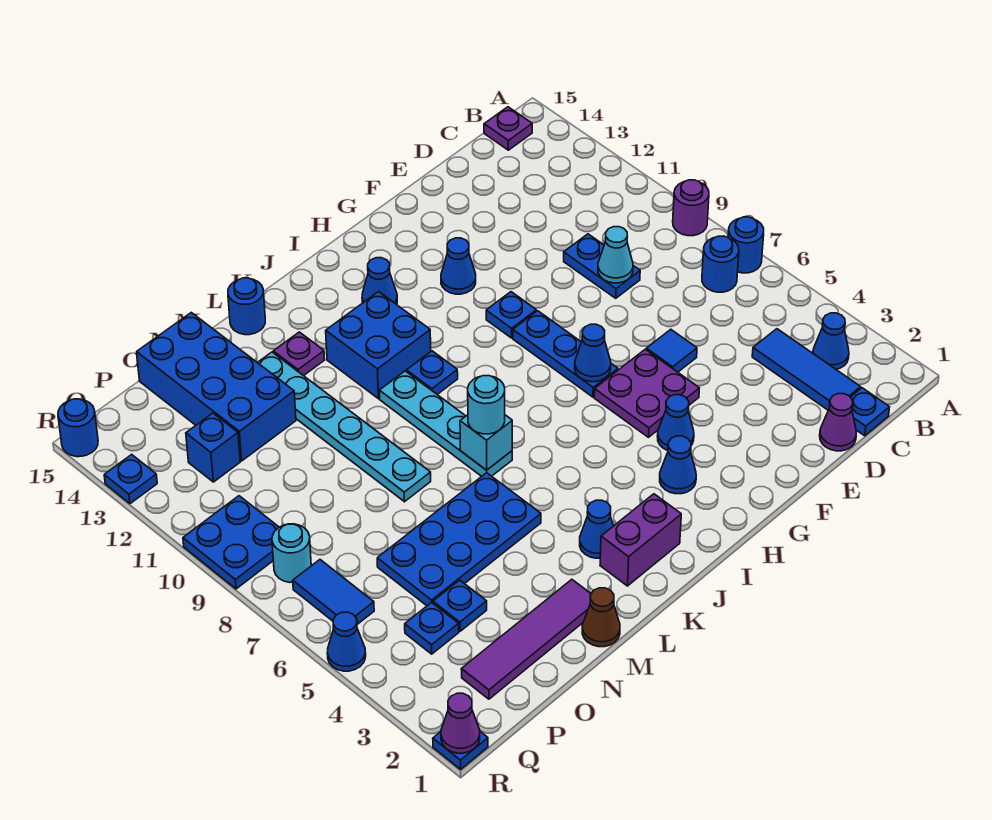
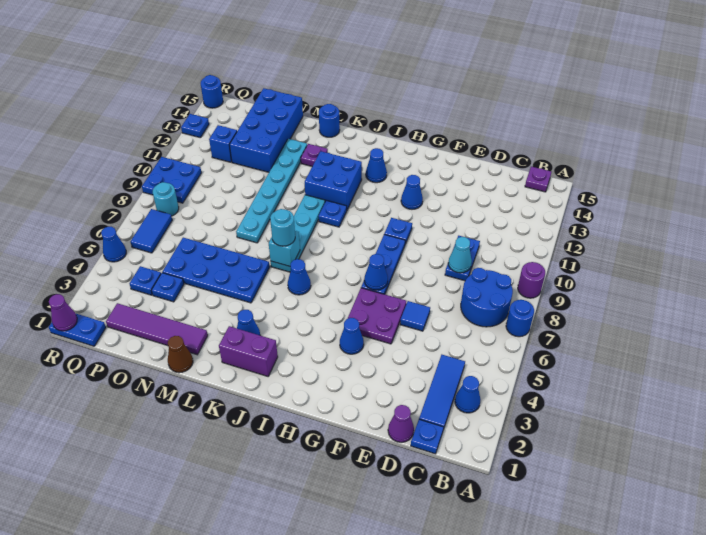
blue round brick B7 level 1 -> blue round brick B7:C8 level 1
blue cone H3 level 1 -> blue cone J6 level 1
blue plate R1 level 1 -> blue plate Q1:R1 level 1

